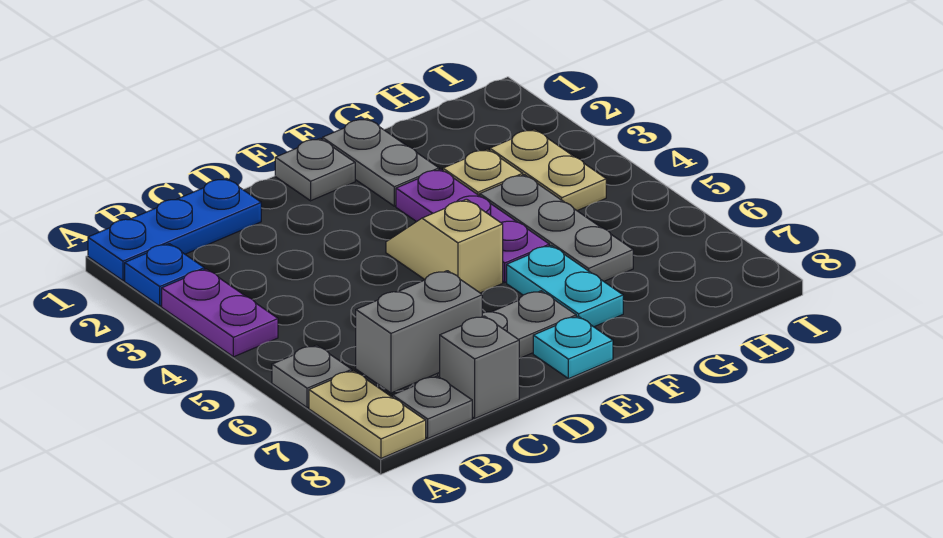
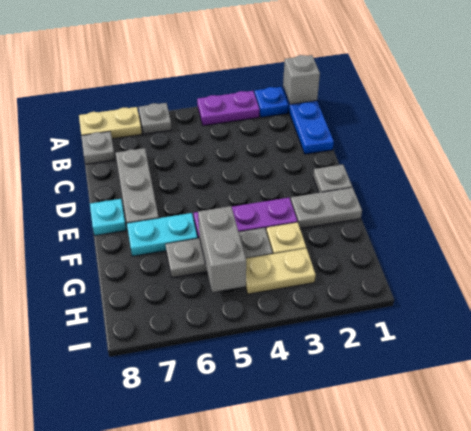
grey brick B7:C7 level 2 -> grey brick G5:H5 level 2
grey brick C8 level 1 -> grey brick A1 level 2
tan slope E4:E5 level 1 top 5 -> none

